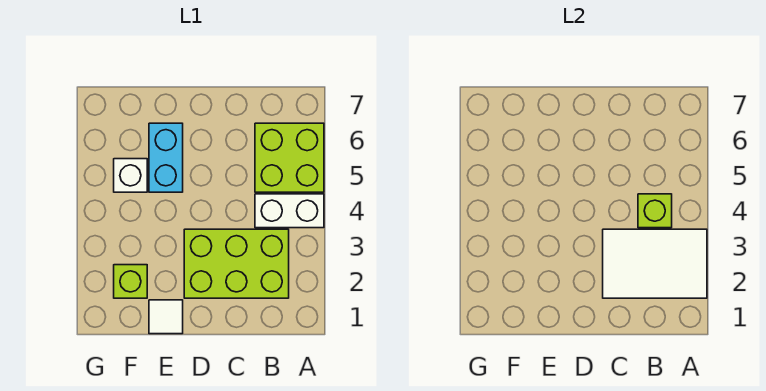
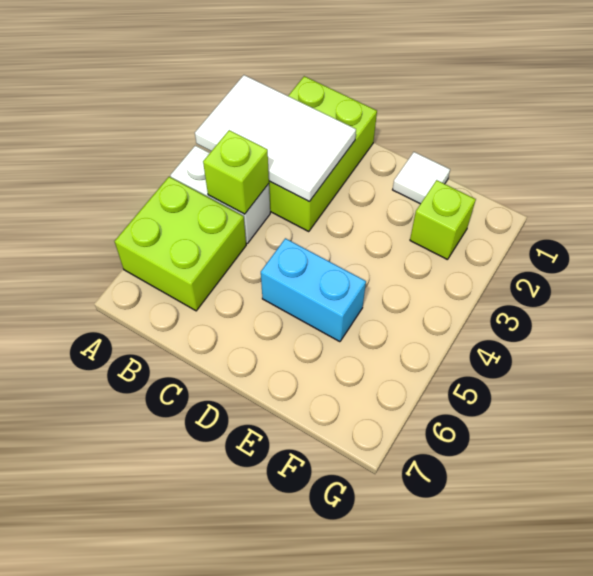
lime brick B2:D3 level 1 -> lime brick B1:C3 level 1
cyan brick E5:E6 level 1 -> cyan brick D5:E5 level 1
white brick F5 level 1 -> none

